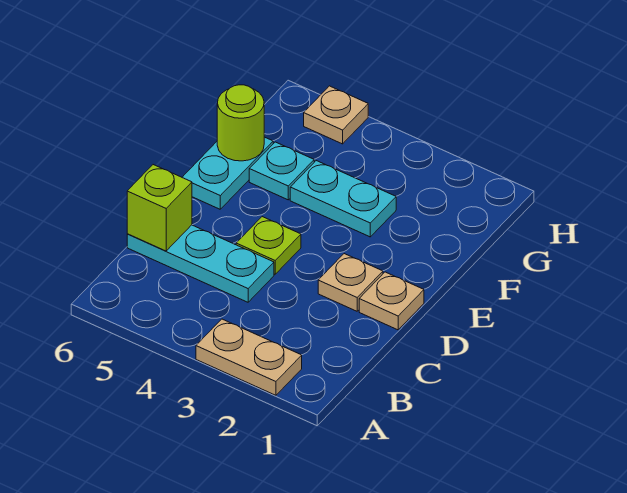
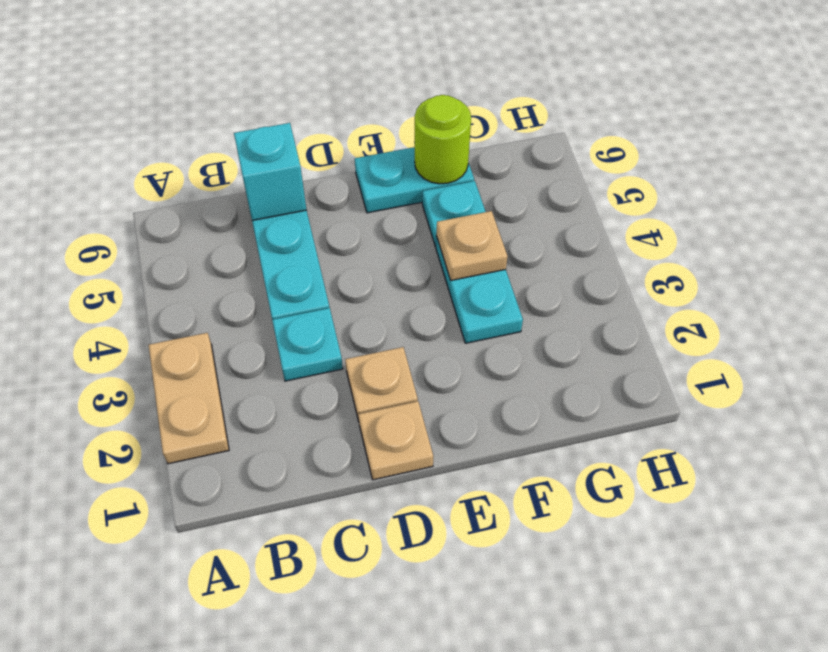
none -> cyan plate C3 level 1
lime brick C6 level 2 -> cyan brick C6 level 2
lime plate D4 level 1 -> none
tan plate H5 level 1 -> tan plate F4 level 2

